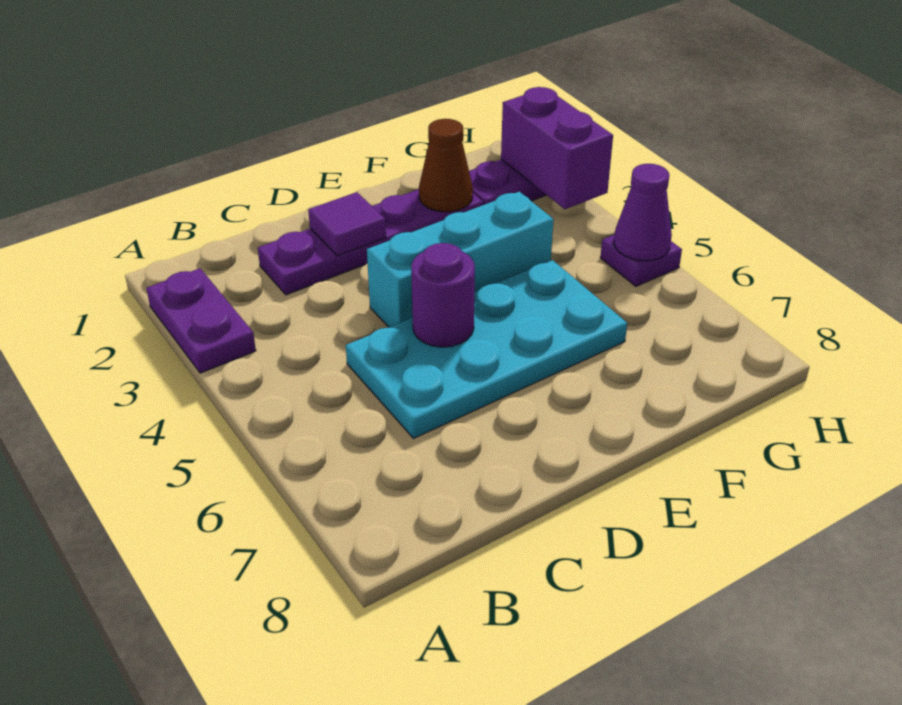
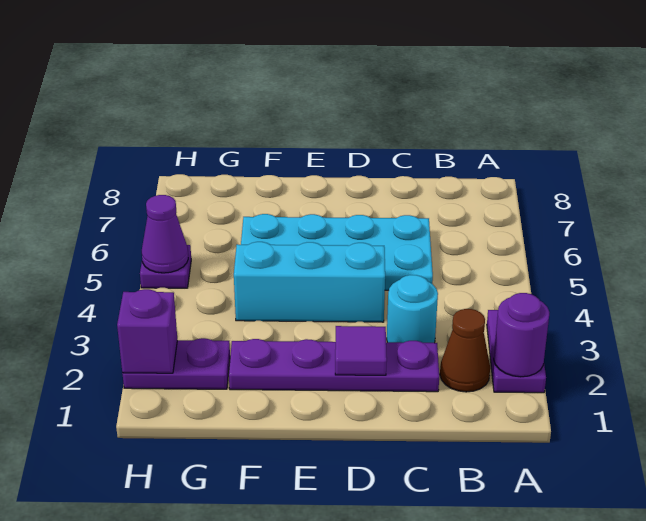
none -> cyan round brick C3 level 1
purple round brick D5 level 2 -> purple round brick A2 level 2
brown cone F2 level 2 -> brown cone B2 level 1
purple brick H2:H3 level 2 -> purple brick H2 level 2

